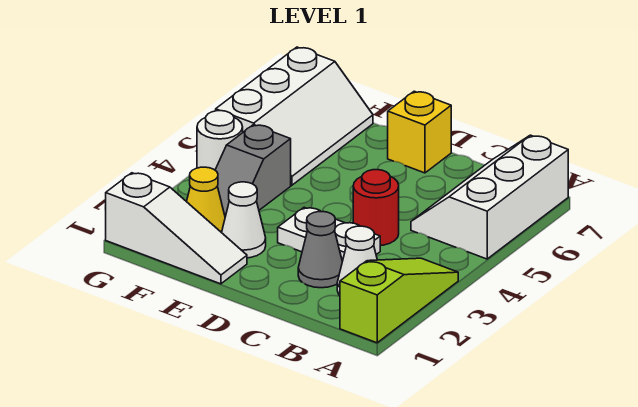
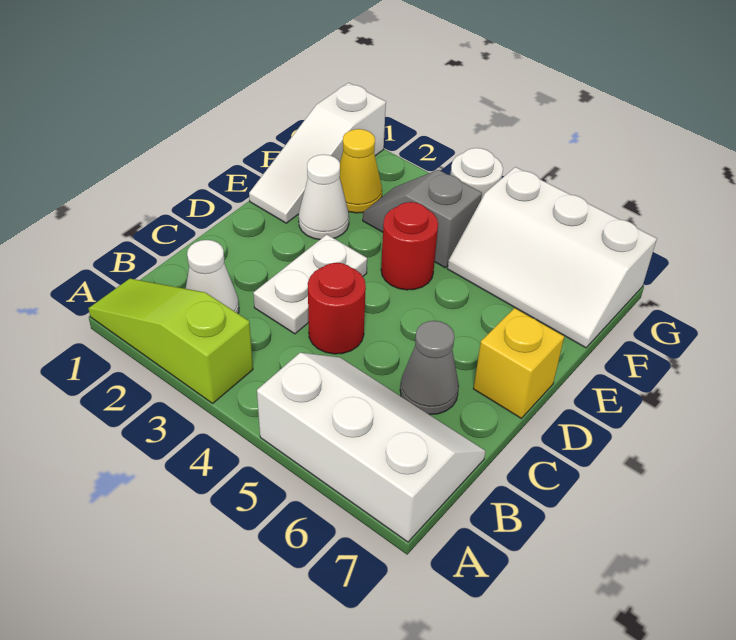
lime slope A1:A3 level 1 top 1 -> lime slope A1:A3 level 1 top 3
grey cone C2 level 1 -> grey cone C6 level 1
none -> red round brick E4 level 1

